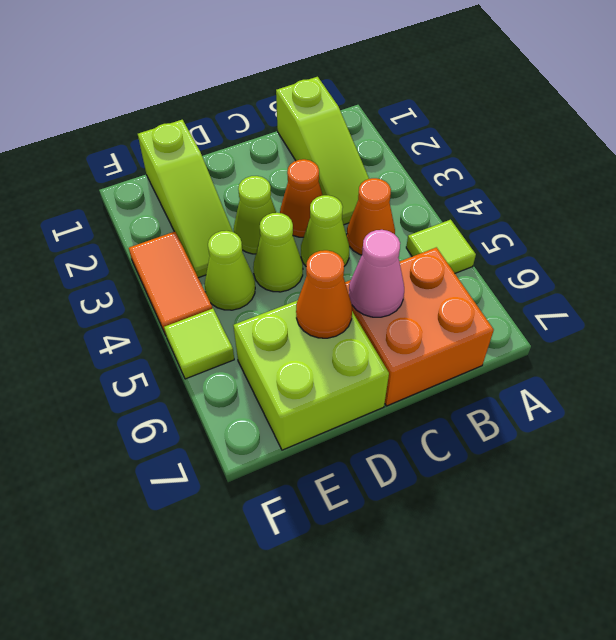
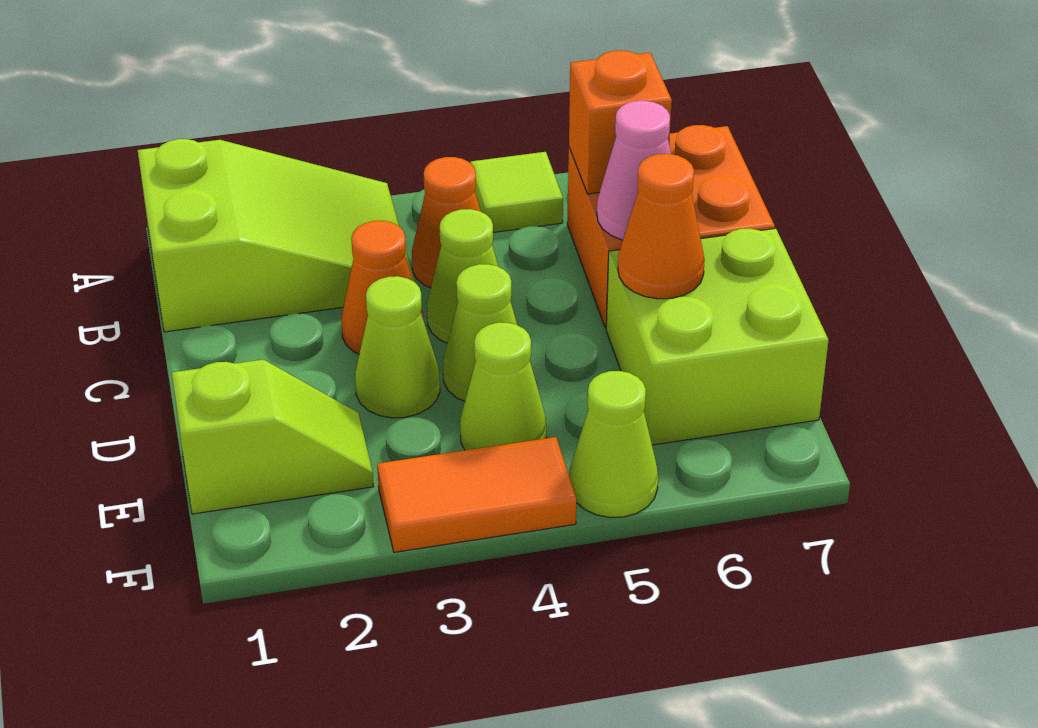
lime slope B1:B3 level 1 top 1 -> lime slope A1:B3 level 1 top 1
none -> orange brick B6 level 2
lime slope E1:E3 level 1 top 1 -> lime slope E1:E2 level 1 top 1
lime tile F5 level 1 -> lime cone F5 level 1

